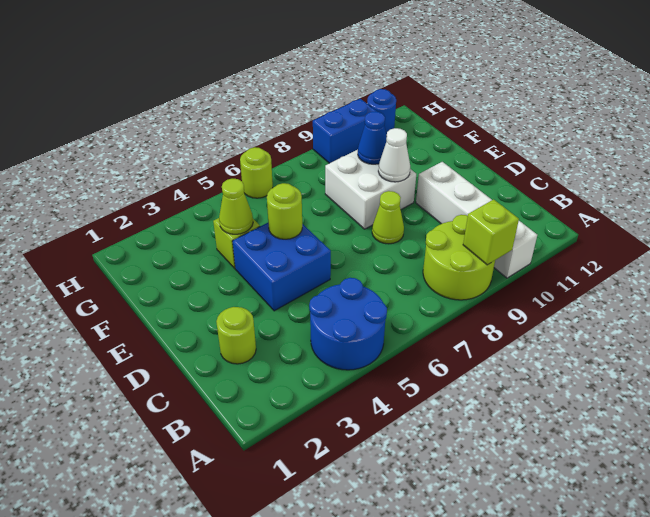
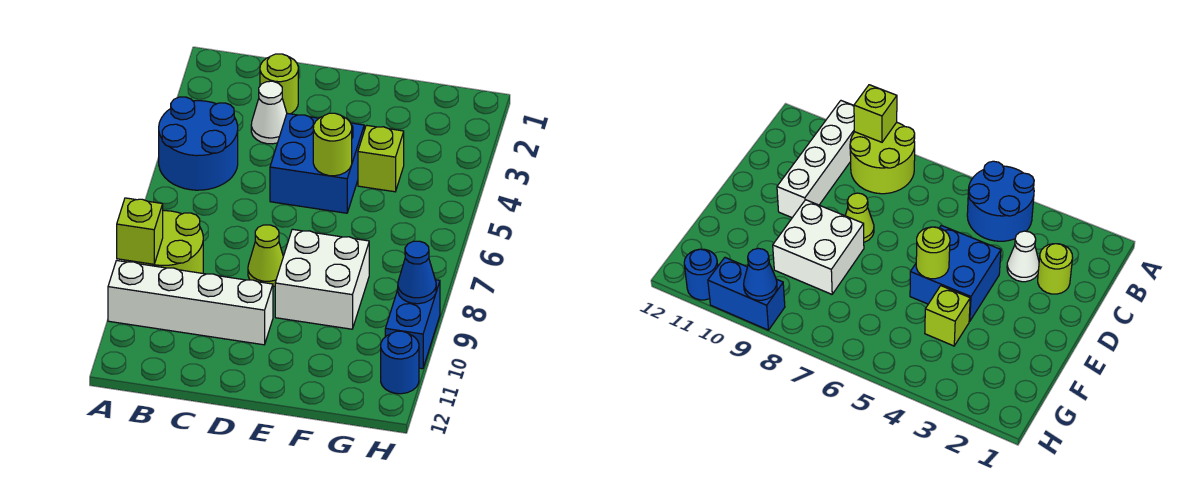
white cone E9 level 2 -> white cone C3 level 1
lime cone F4 level 2 -> none
blue cone F9 level 2 -> blue cone H9 level 2
lime round brick H6 level 1 -> none

